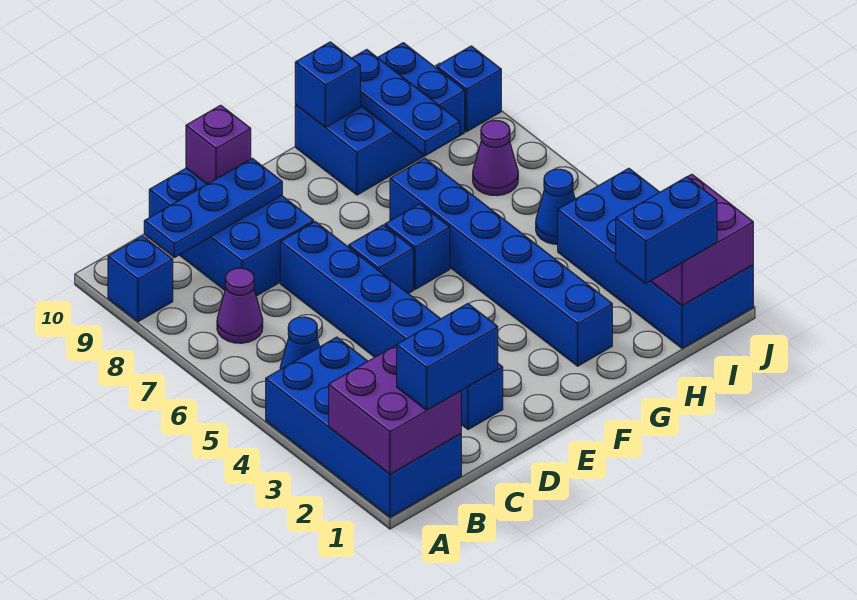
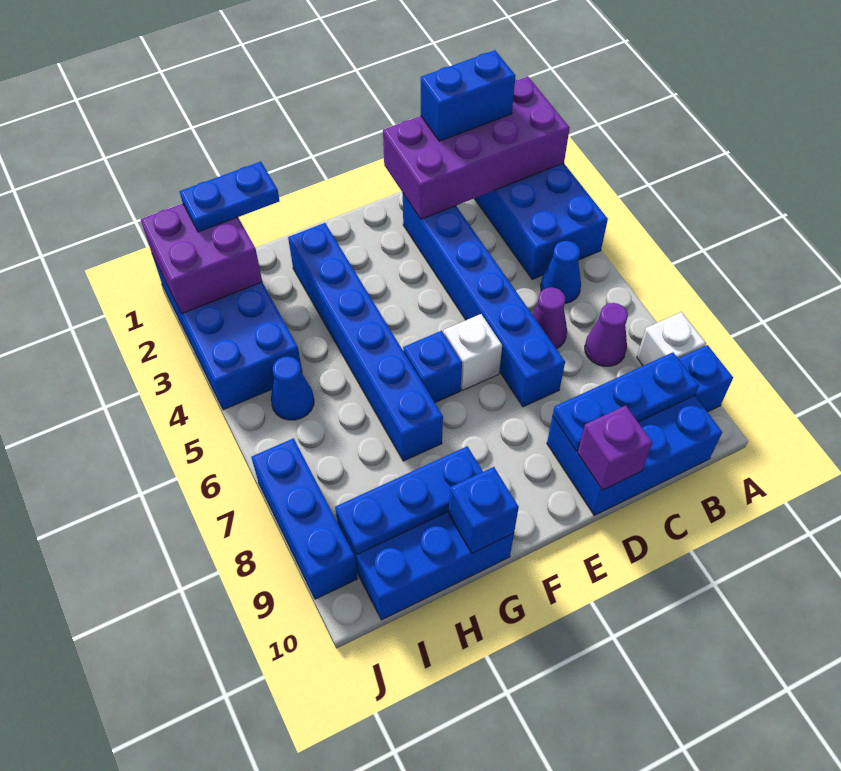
purple brick A1:B2 level 2 -> purple brick A1:D2 level 2
none -> white brick A8 level 1
blue brick C8:D10 level 1 -> blue brick B9:D10 level 1
blue brick E6 level 1 -> white brick E6 level 1
blue brick H1:I1 level 3 -> blue plate H1:I1 level 3
blue plate H8:H10 level 2 -> blue plate G9:I9 level 2
purple cone I7 level 1 -> purple cone C6 level 1
blue brick J9 level 1 -> blue brick J7:J9 level 1

